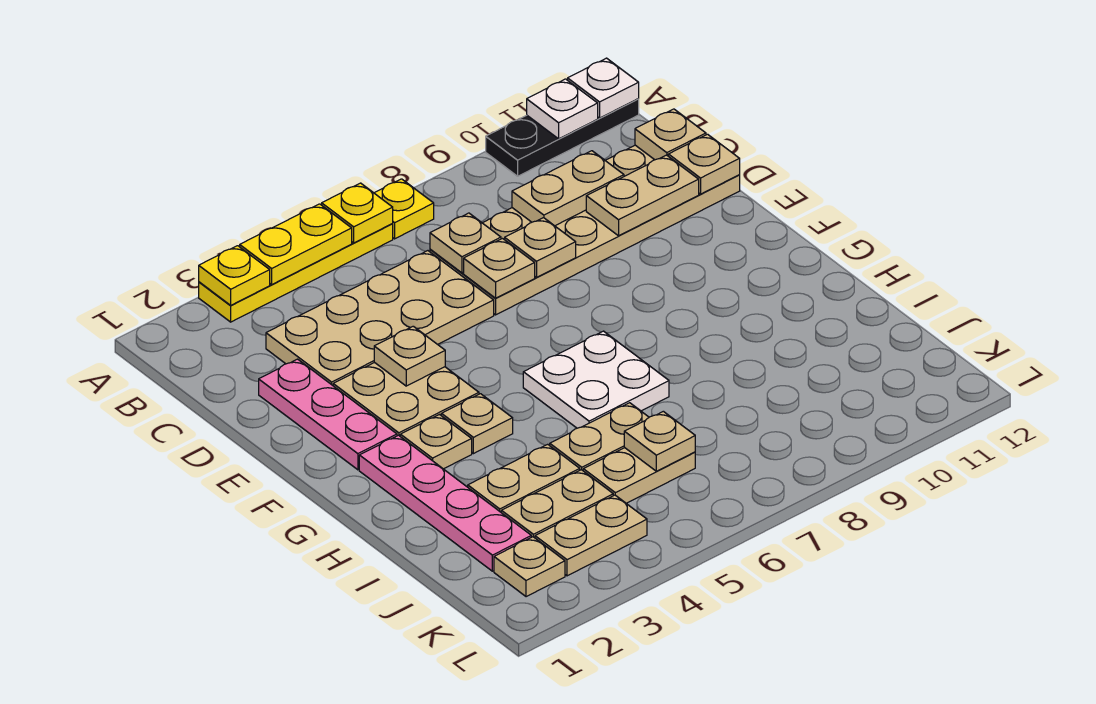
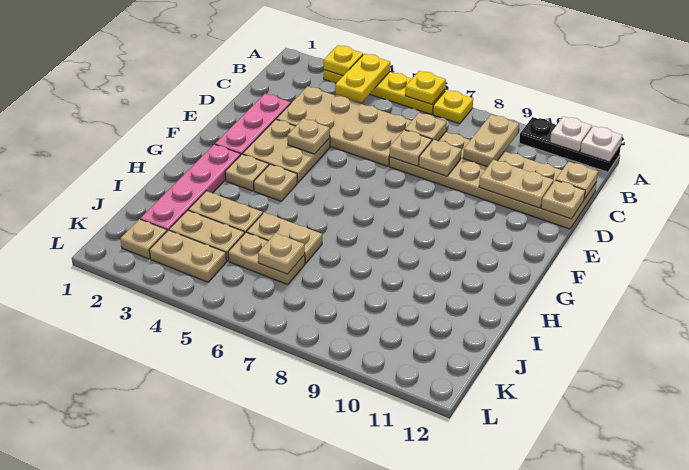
yellow plate A4:A5 level 2 -> yellow plate A4:B4 level 2
tan plate C9:C10 level 2 -> tan plate B9:C9 level 2
white plate G6:H7 level 1 -> none

